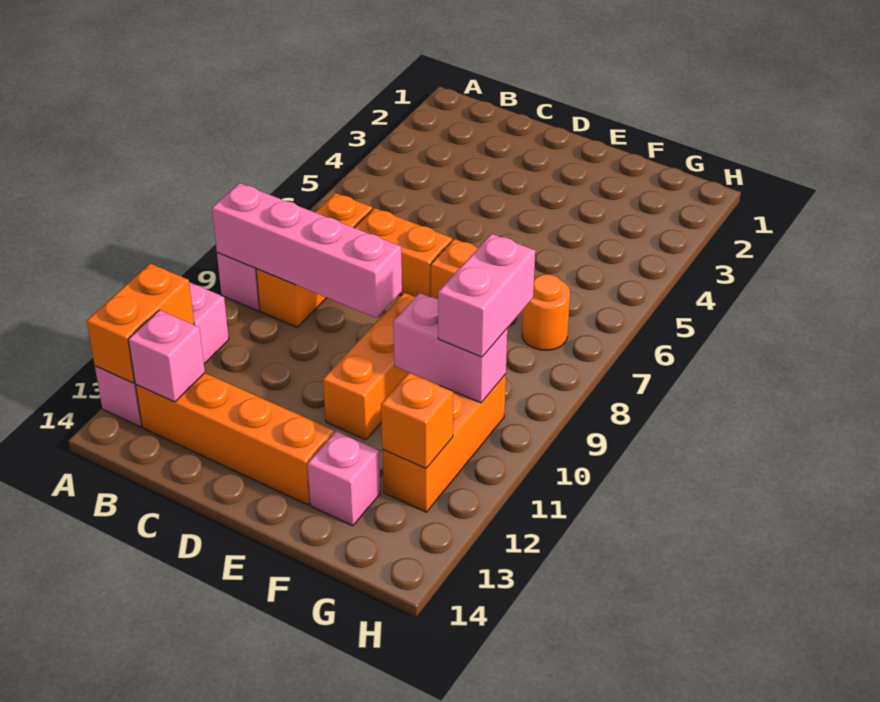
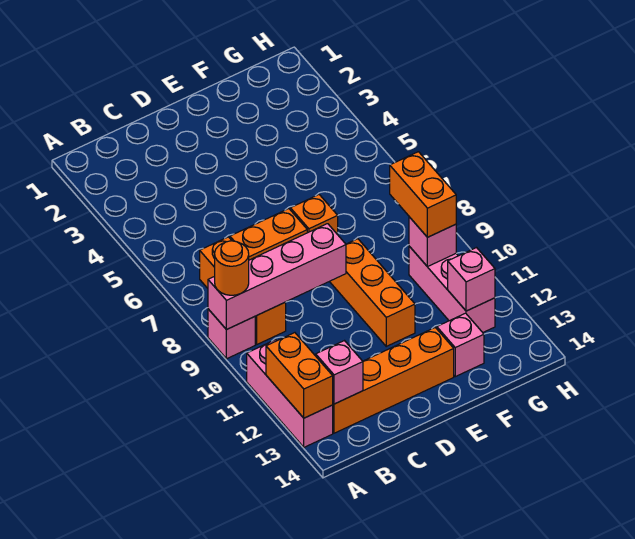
pink brick F10:G10 level 2 -> pink brick G10 level 2
orange round brick G7 level 1 -> orange round brick A9 level 3
pink brick G9:G10 level 3 -> orange brick G9:G10 level 3
orange brick G10:G12 level 1 -> pink brick G10:G12 level 1
orange brick G12 level 2 -> pink brick G12 level 2

